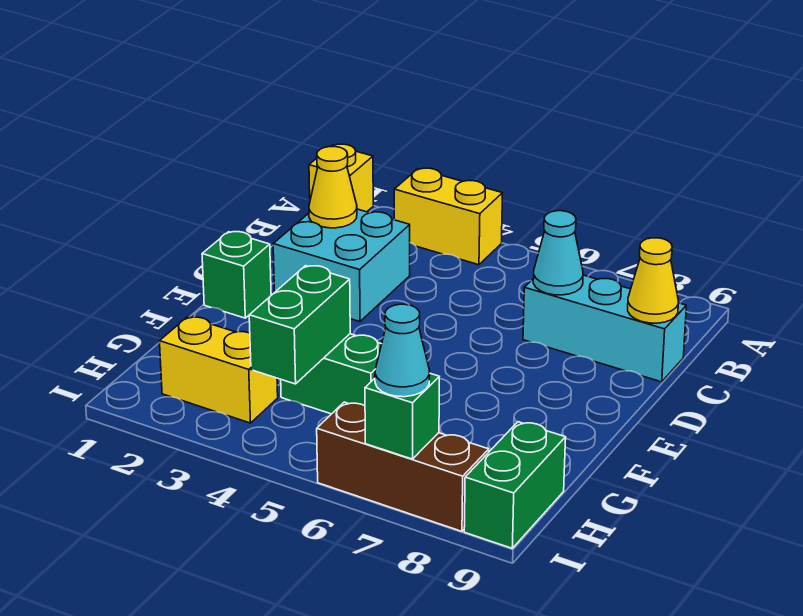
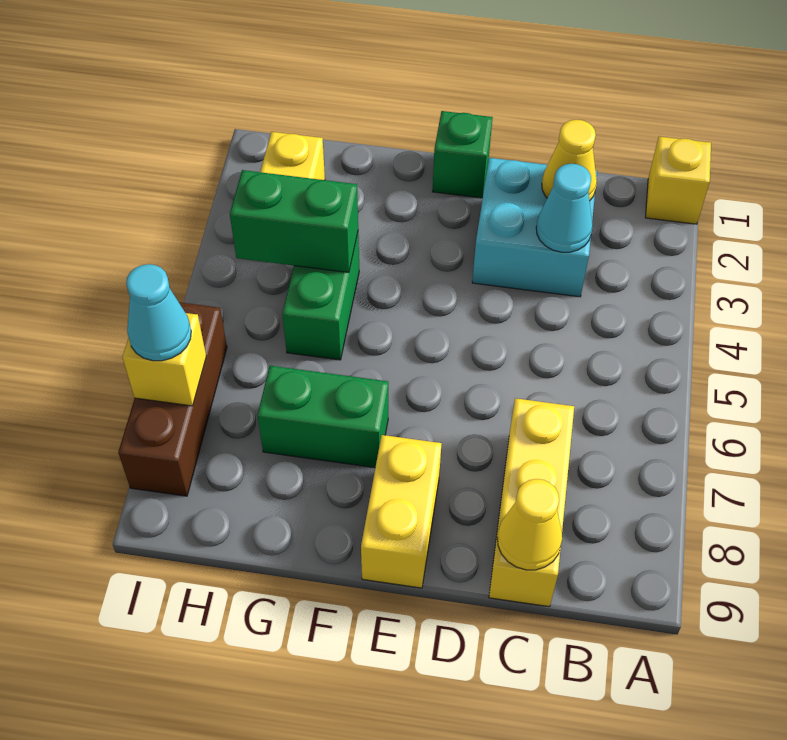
yellow brick A3:A4 level 1 -> yellow brick E8:E9 level 1
cyan brick C7:C9 level 1 -> yellow brick C7:C9 level 1
cyan cone C7 level 2 -> cyan cone C3 level 2
green brick H9:I9 level 1 -> green brick F7:G7 level 1
green brick I7 level 2 -> yellow brick I7 level 2

